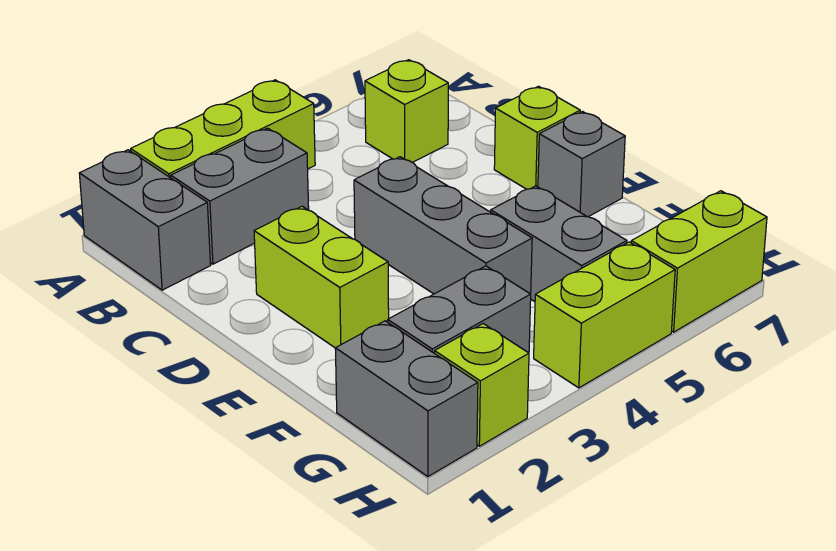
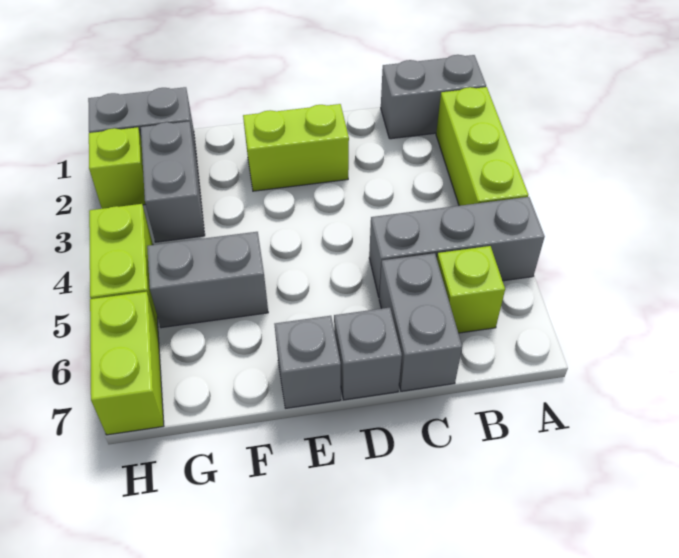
grey brick B2:B3 level 1 -> grey brick C6:C7 level 1
grey brick D4:F4 level 1 -> grey brick A5:C5 level 1
lime brick D7 level 1 -> grey brick D7 level 1

